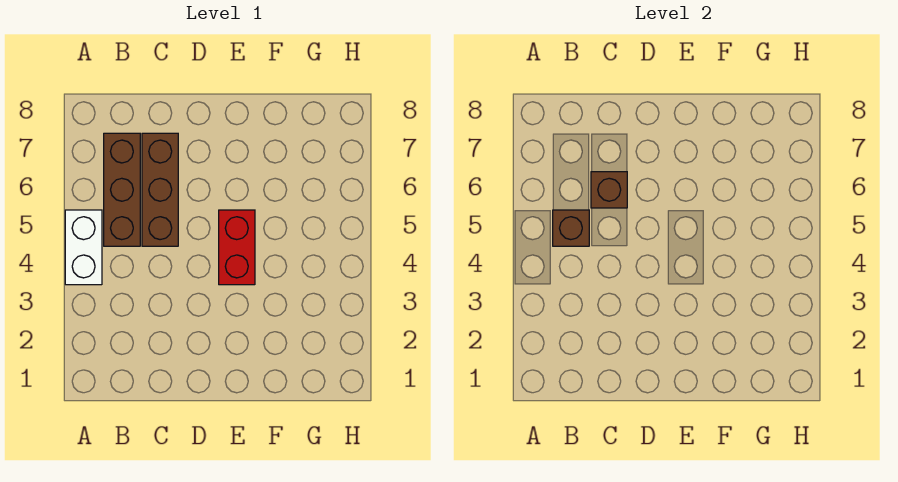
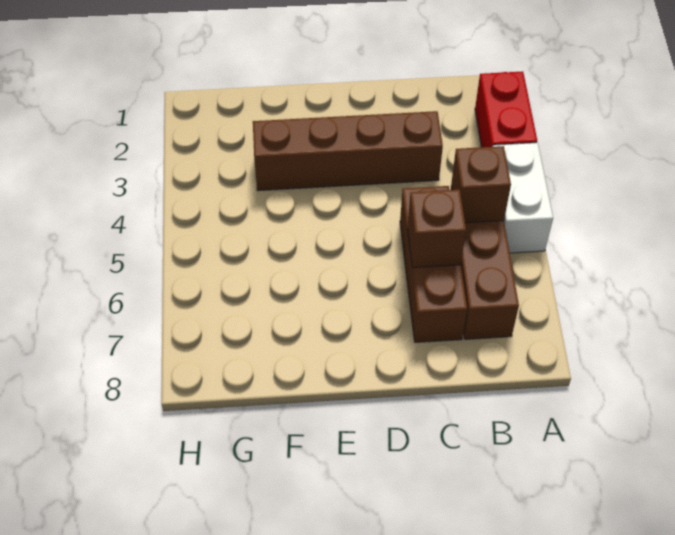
none -> brown brick C3:F3 level 1
red brick E4:E5 level 1 -> red brick A2:A3 level 1

